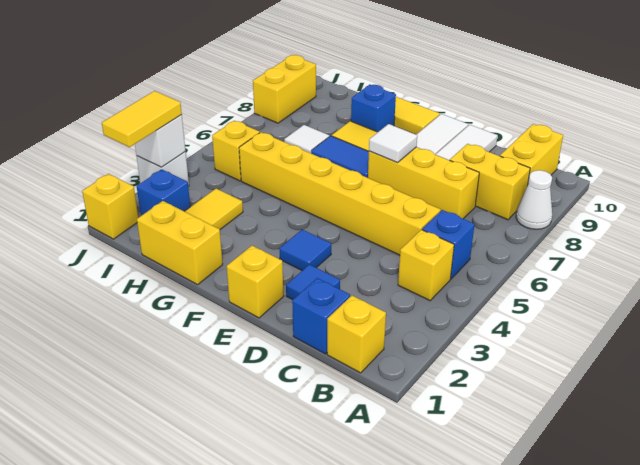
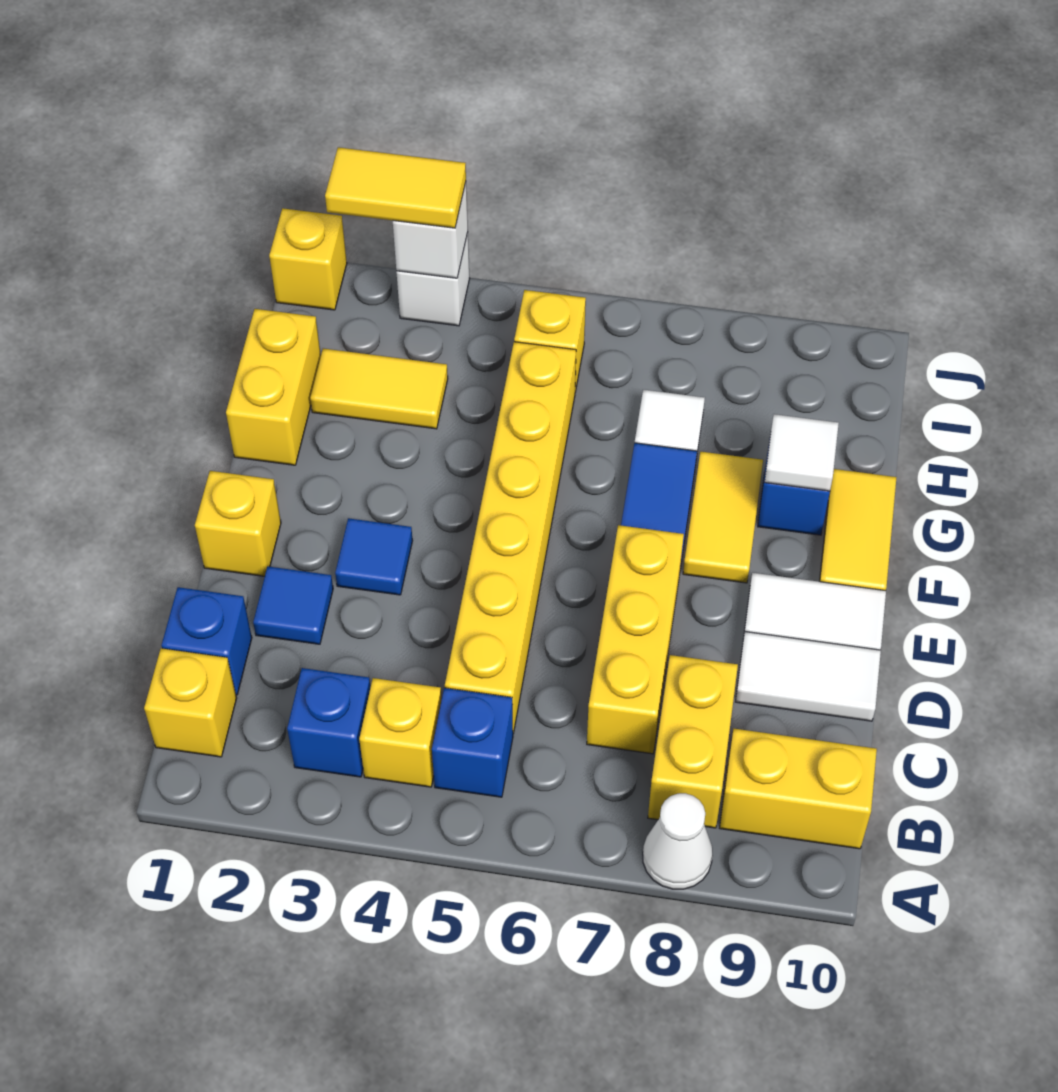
white tile E7 level 2 -> white tile G9 level 2
blue brick I2 level 1 -> blue brick B3 level 1
yellow brick J8:J9 level 1 -> none

